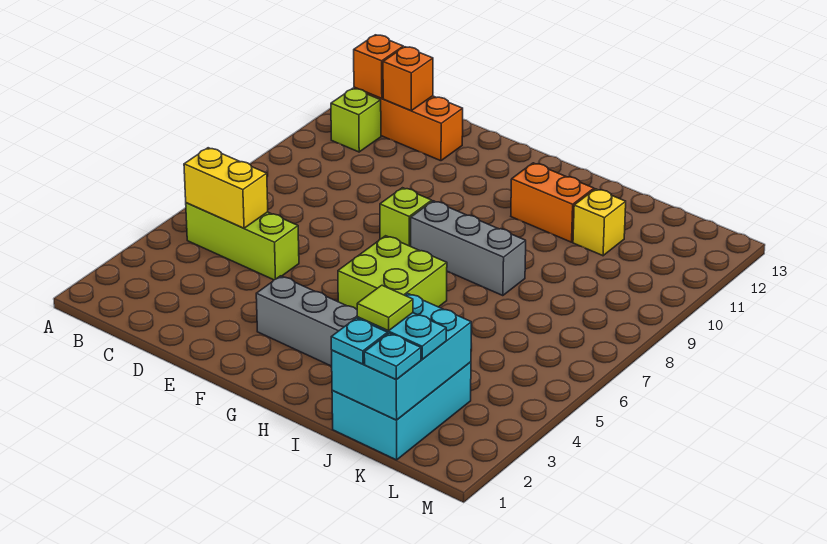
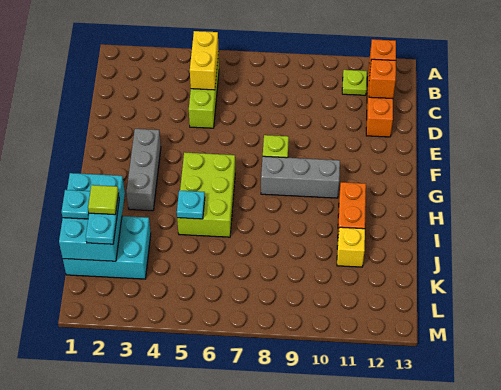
lime brick B11 level 1 -> lime plate B11 level 1
lime brick G5:H6 level 1 -> lime brick G5:I6 level 1
grey brick G8:I8 level 1 -> grey brick G8:G10 level 1
cyan brick J1:K3 level 2 -> cyan brick I1:K2 level 2
cyan plate K1 level 3 -> cyan plate I5 level 2

